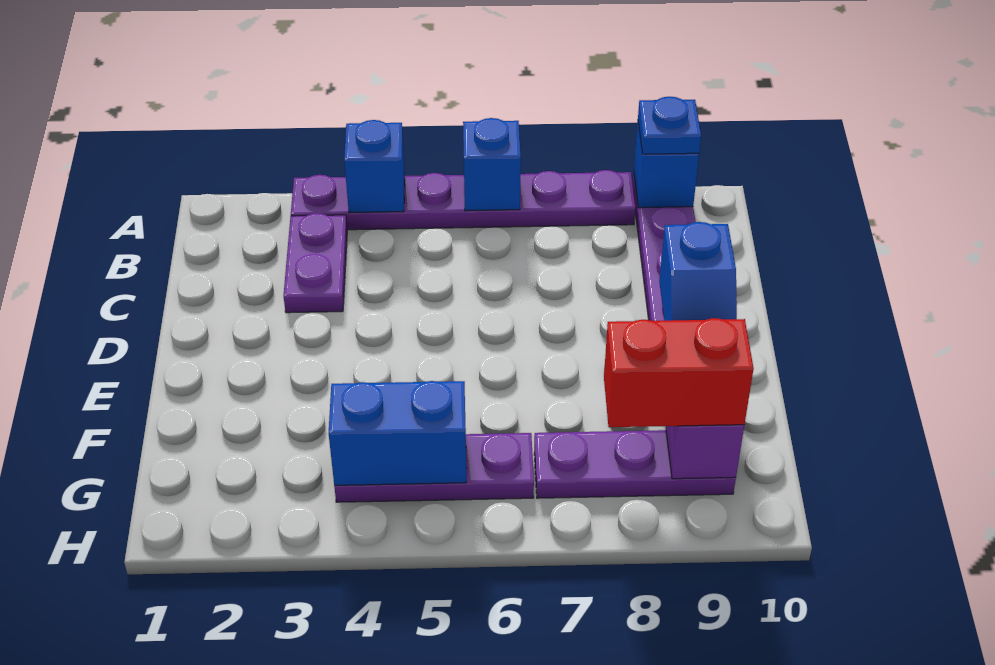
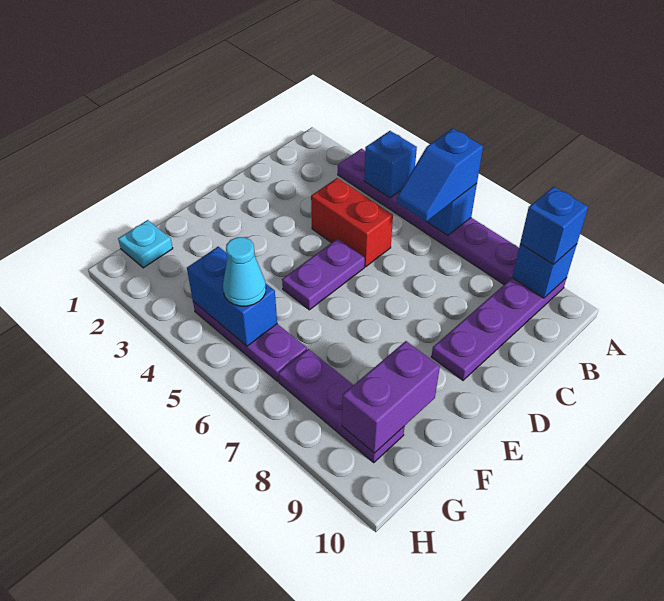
blue plate A9 level 3 -> blue brick A9 level 3
purple plate B3:C3 level 1 -> purple plate D5:E5 level 1
blue slope E9:F9 level 3 top E -> blue slope A6:B6 level 3 top A
none -> cyan plate G1 level 1
none -> cyan cone G5 level 3
red brick G8:G9 level 3 -> red brick C4:C5 level 1

